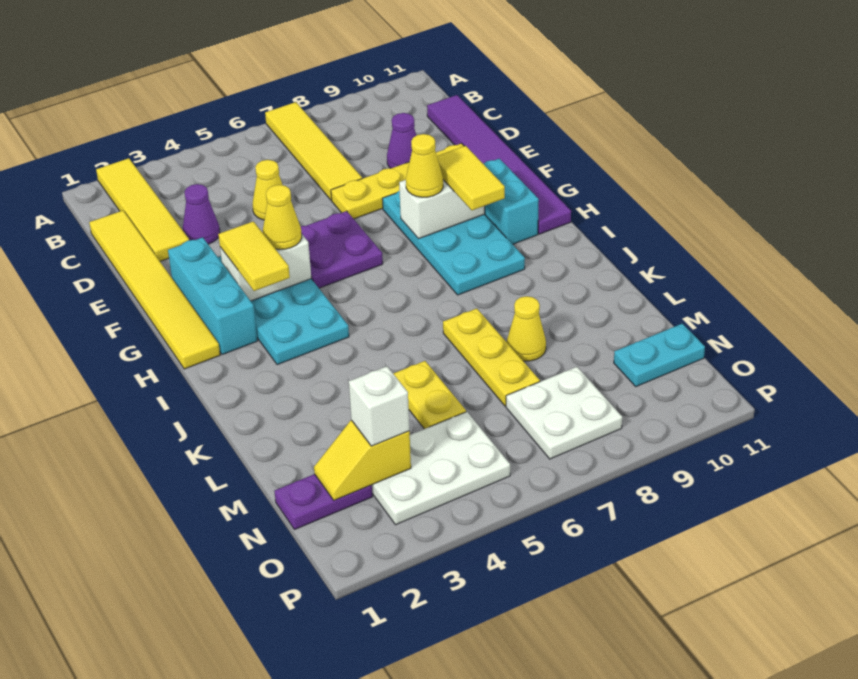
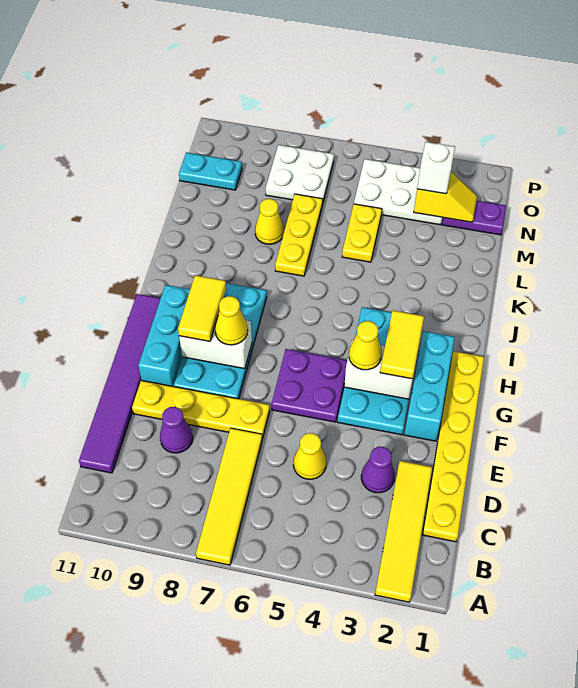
yellow tile C1:H1 level 1 -> yellow plate C1:H1 level 1
cyan brick G10:H10 level 1 -> cyan brick F10:H10 level 1

